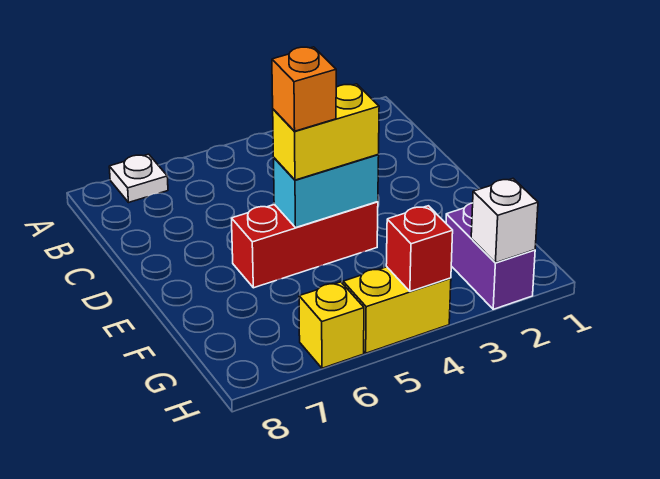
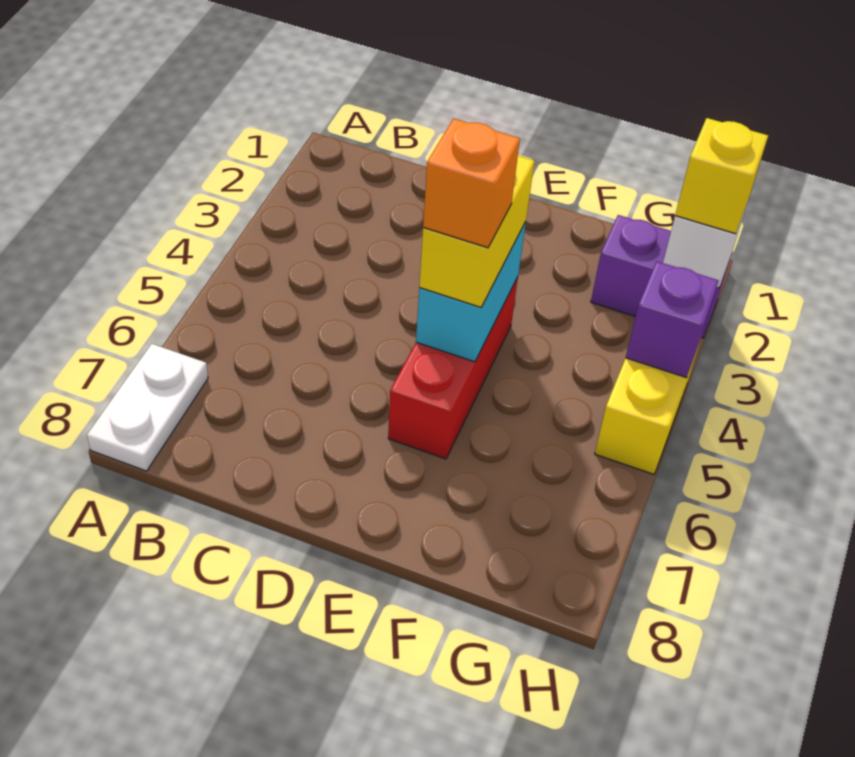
white plate A7 level 1 -> white plate A7:A8 level 1
red brick H4 level 2 -> purple brick H4 level 2
yellow brick H6 level 1 -> yellow brick H2 level 3

